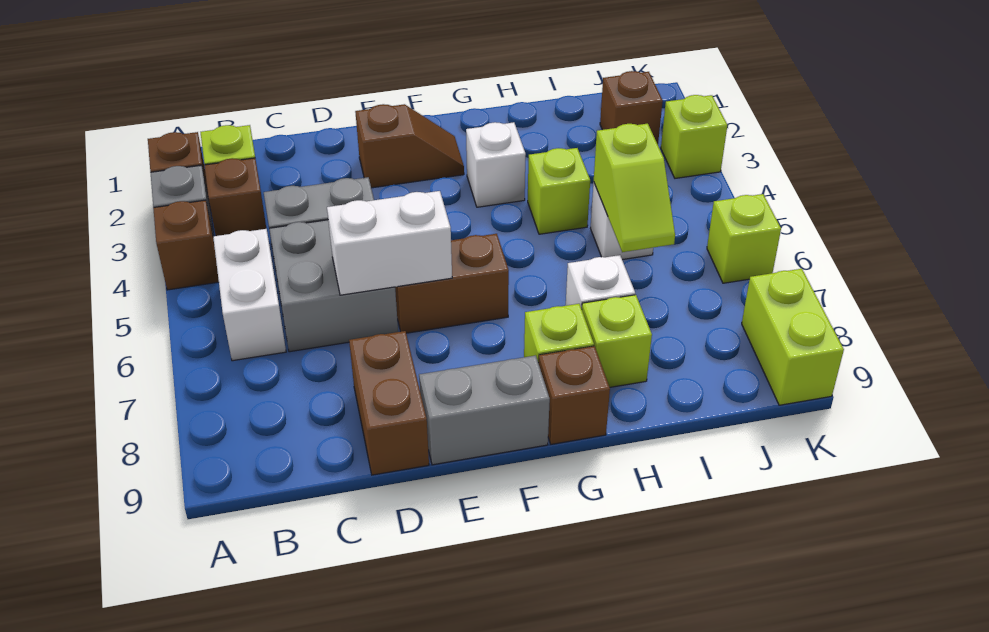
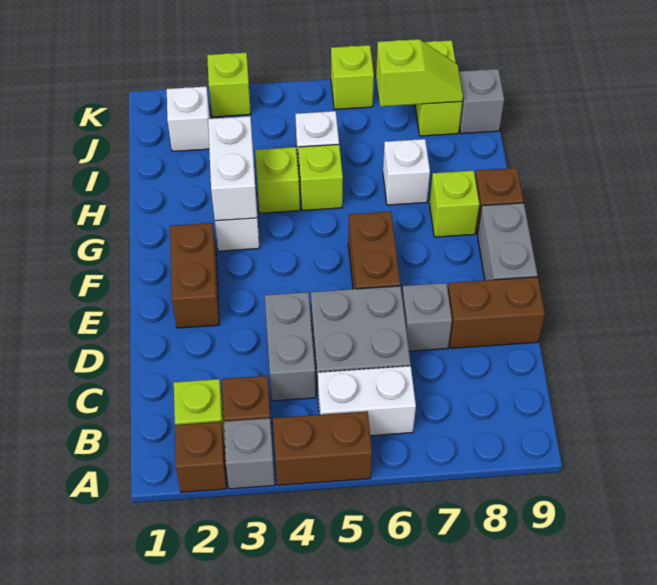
brown brick A4 level 1 -> brown brick A4:A5 level 1
white brick D6:E6 level 2 -> white brick G3:H3 level 2
none -> grey brick D7 level 1
brown slope E2:F2 level 1 top E -> brown brick E2:F2 level 1
lime brick H8 level 1 -> lime brick H5 level 1
lime slope I5:I6 level 2 top 5 -> lime slope J7:J8 level 2 top 7
brown brick J2 level 1 -> white brick J2 level 1
none -> grey brick J9 level 1
lime brick K8:K9 level 1 -> lime brick J8:K8 level 1

